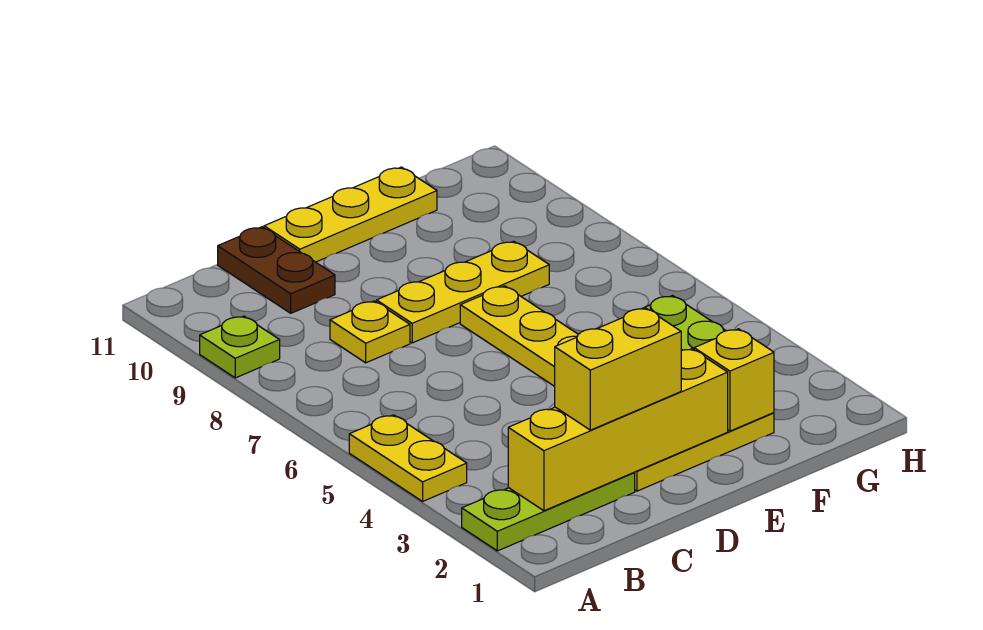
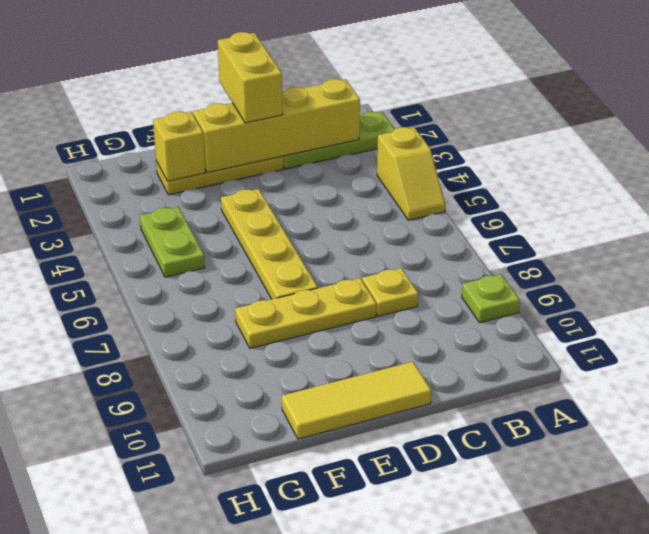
yellow plate A4:A5 level 1 -> yellow slope A4:A5 level 1 top 4
yellow brick C2:D2 level 3 -> yellow brick D1:D2 level 3
brown plate C10:C11 level 1 -> none
yellow plate D11:F11 level 1 -> yellow tile D11:F11 level 1

